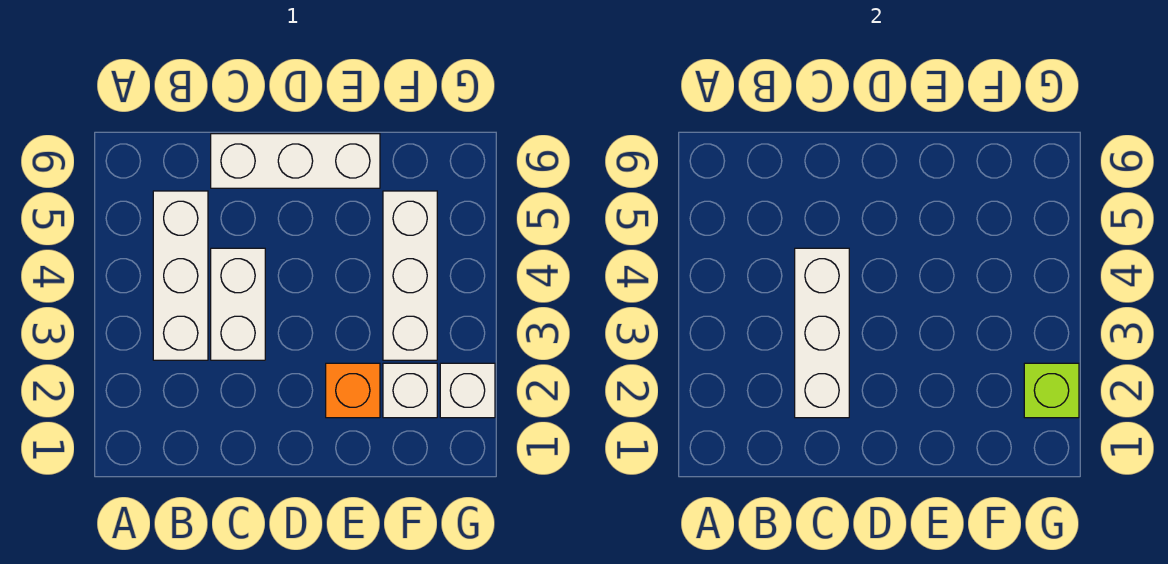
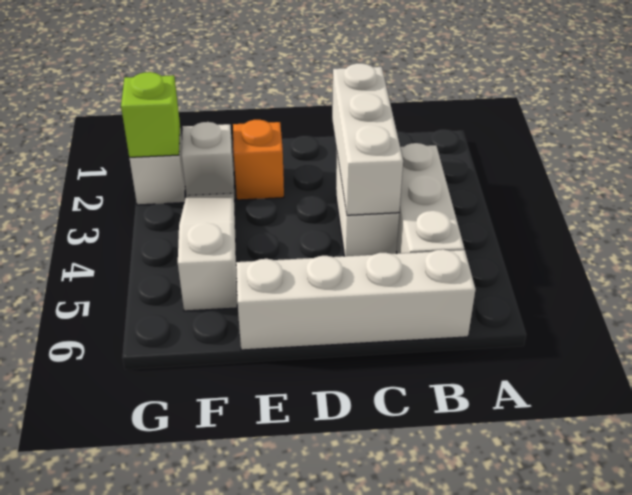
white brick C6:E6 level 1 -> white brick B6:E6 level 1
white brick F3:F5 level 1 -> white slope F3:F5 level 1 top 5

